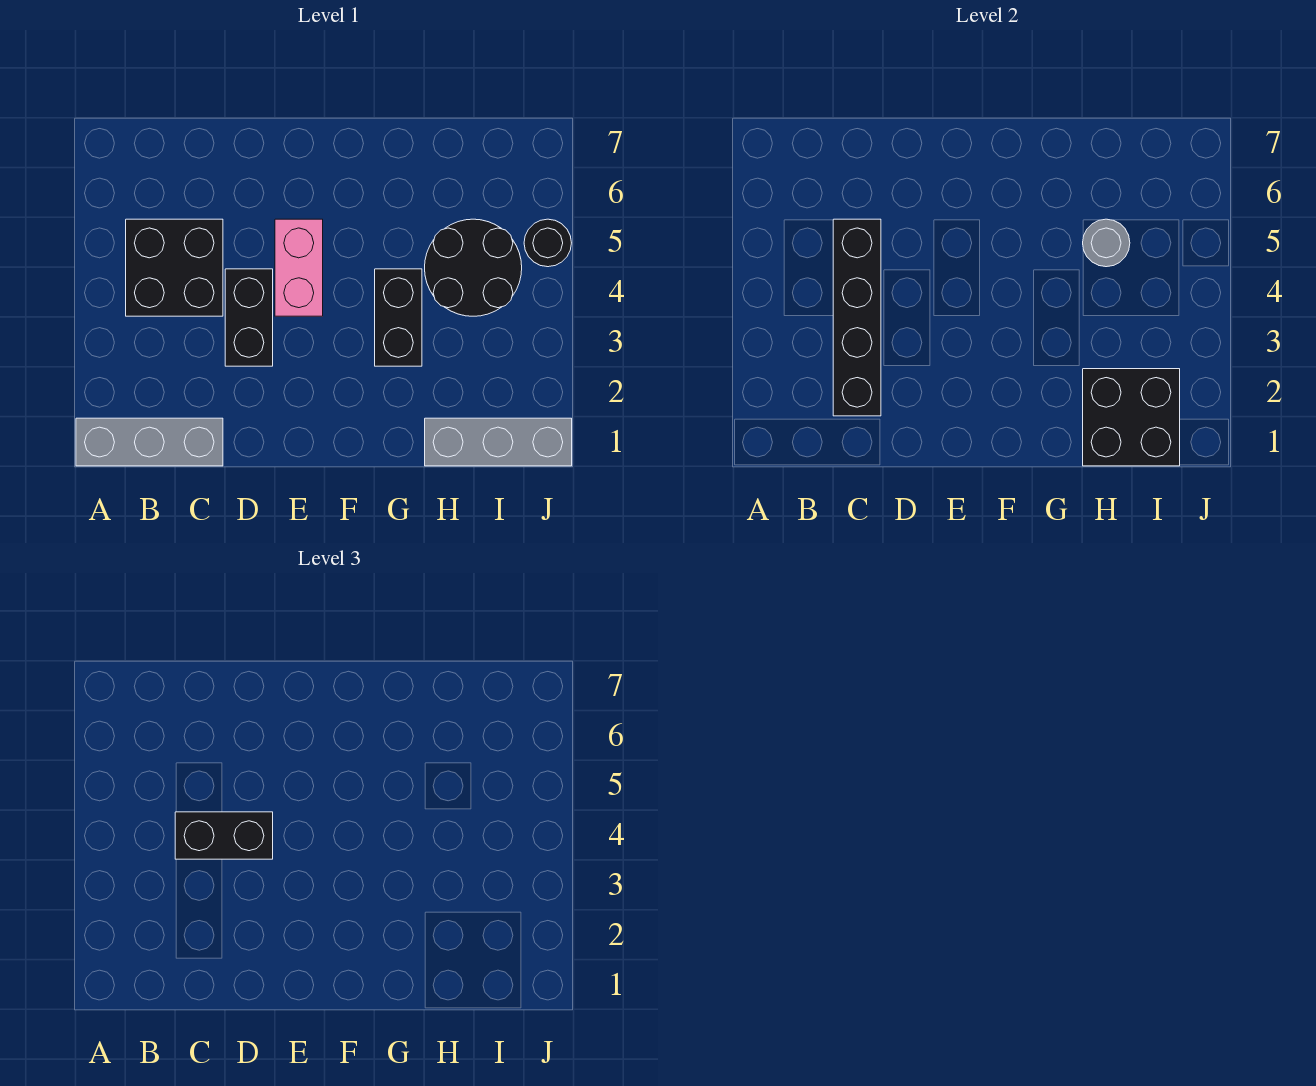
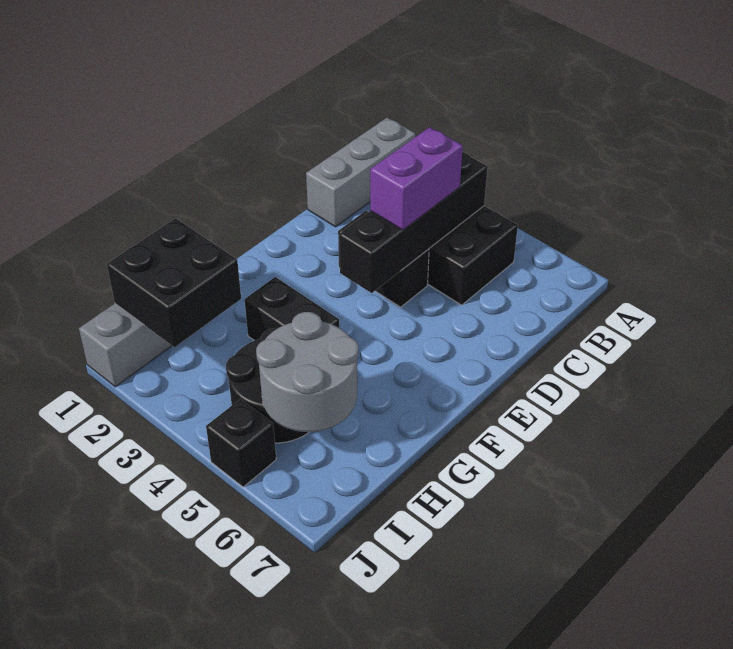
black brick C2:C5 level 2 -> black brick B4:E4 level 2
black brick C4:D4 level 3 -> purple brick C4:D4 level 3
pink brick E4:E5 level 1 -> none
grey round brick H5 level 2 -> grey round brick H5:I6 level 2
black round brick J5 level 1 -> black brick J5 level 1

